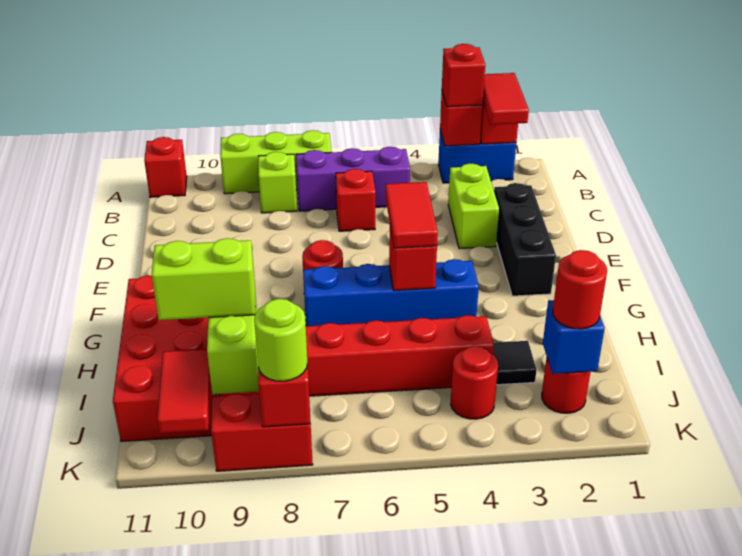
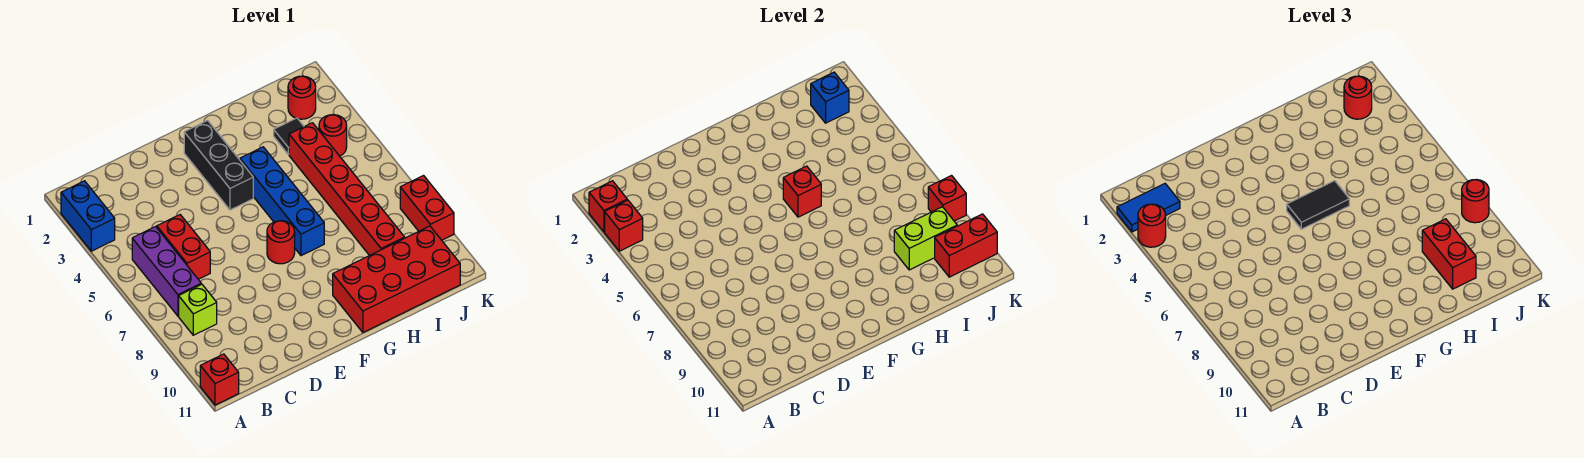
red tile A2:B2 level 3 -> blue tile A2:B2 level 3
red brick A3 level 3 -> red round brick A3 level 3
lime brick A7:A9 level 1 -> none
lime brick C3:D3 level 1 -> none
red brick C6 level 1 -> red brick C5:C6 level 1
black brick D2:F2 level 1 -> black brick F2:F4 level 1
red tile F5:G5 level 3 -> black tile F5:G5 level 3
lime brick I9:I10 level 3 -> red brick I9:I10 level 3
red tile J10:K10 level 2 -> red brick J10:K10 level 2
lime round brick K8 level 3 -> red round brick K8 level 3

